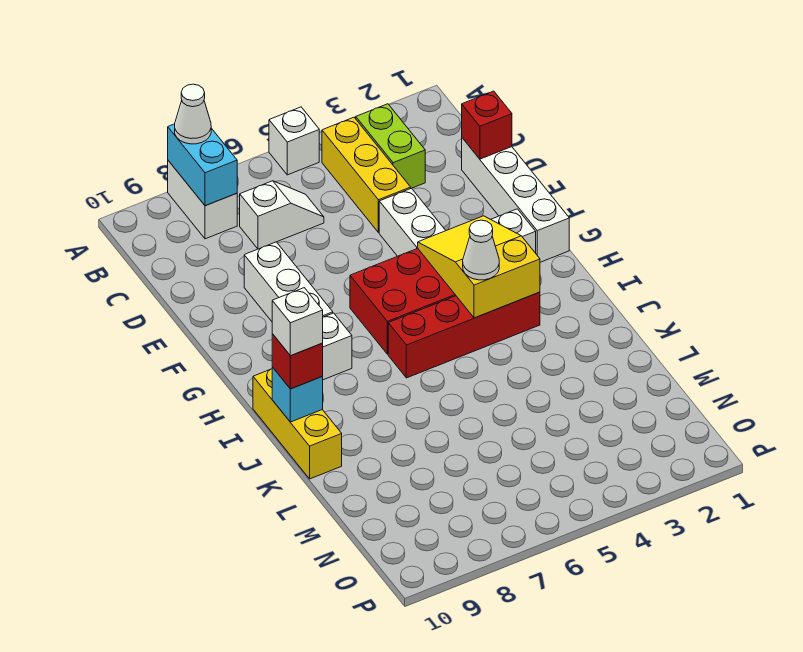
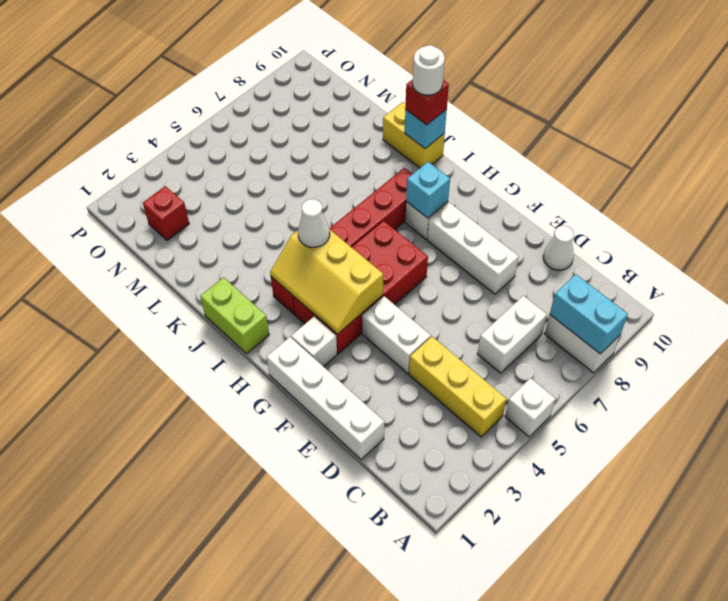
white cone A8 level 3 -> white cone D10 level 1
lime brick B3:C3 level 1 -> lime brick I1:J1 level 1
white slope C6:C7 level 1 top 7 -> white brick C6:C7 level 1
red brick D1 level 2 -> red brick N2 level 1
yellow slope G3:I4 level 2 top I -> yellow slope G3:I4 level 2 top 4
none -> cyan brick H8 level 2
red brick I3:I6 level 1 -> red brick I3:I8 level 1
yellow brick I10:K10 level 1 -> yellow brick J10:K10 level 1
white brick J10 level 4 -> white round brick J10 level 4

